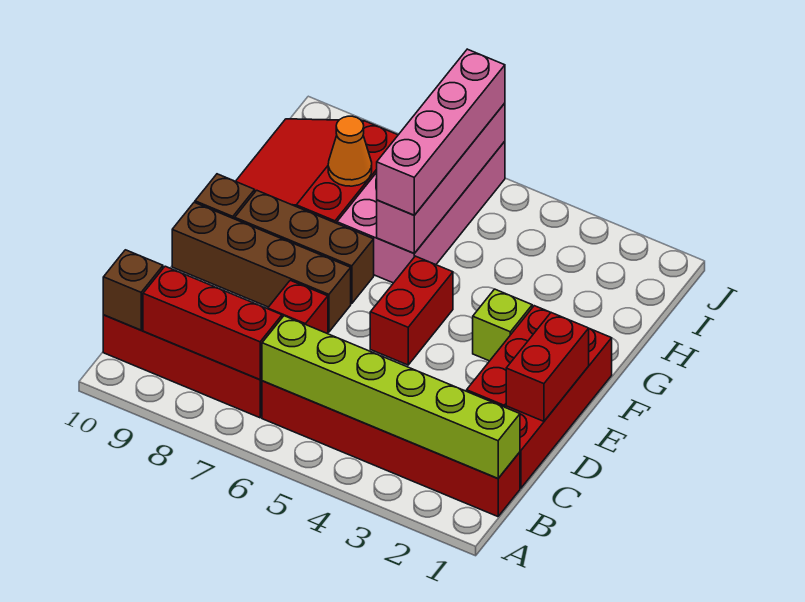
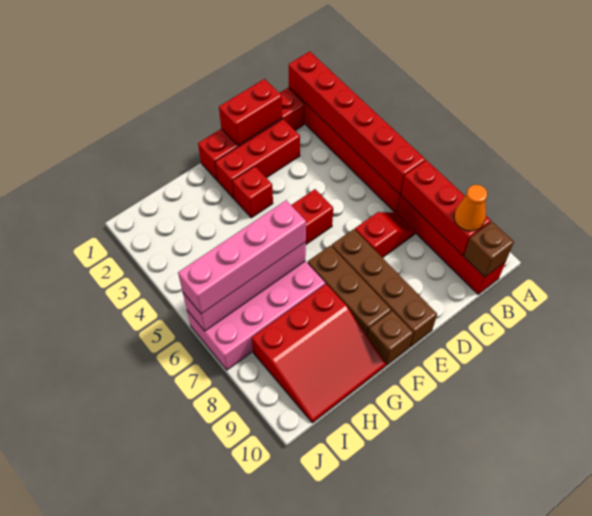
lime brick B1:B6 level 2 -> red brick B1:B6 level 2
lime brick F3 level 1 -> red brick F3 level 1
orange cone H8 level 2 -> orange cone B9 level 3

